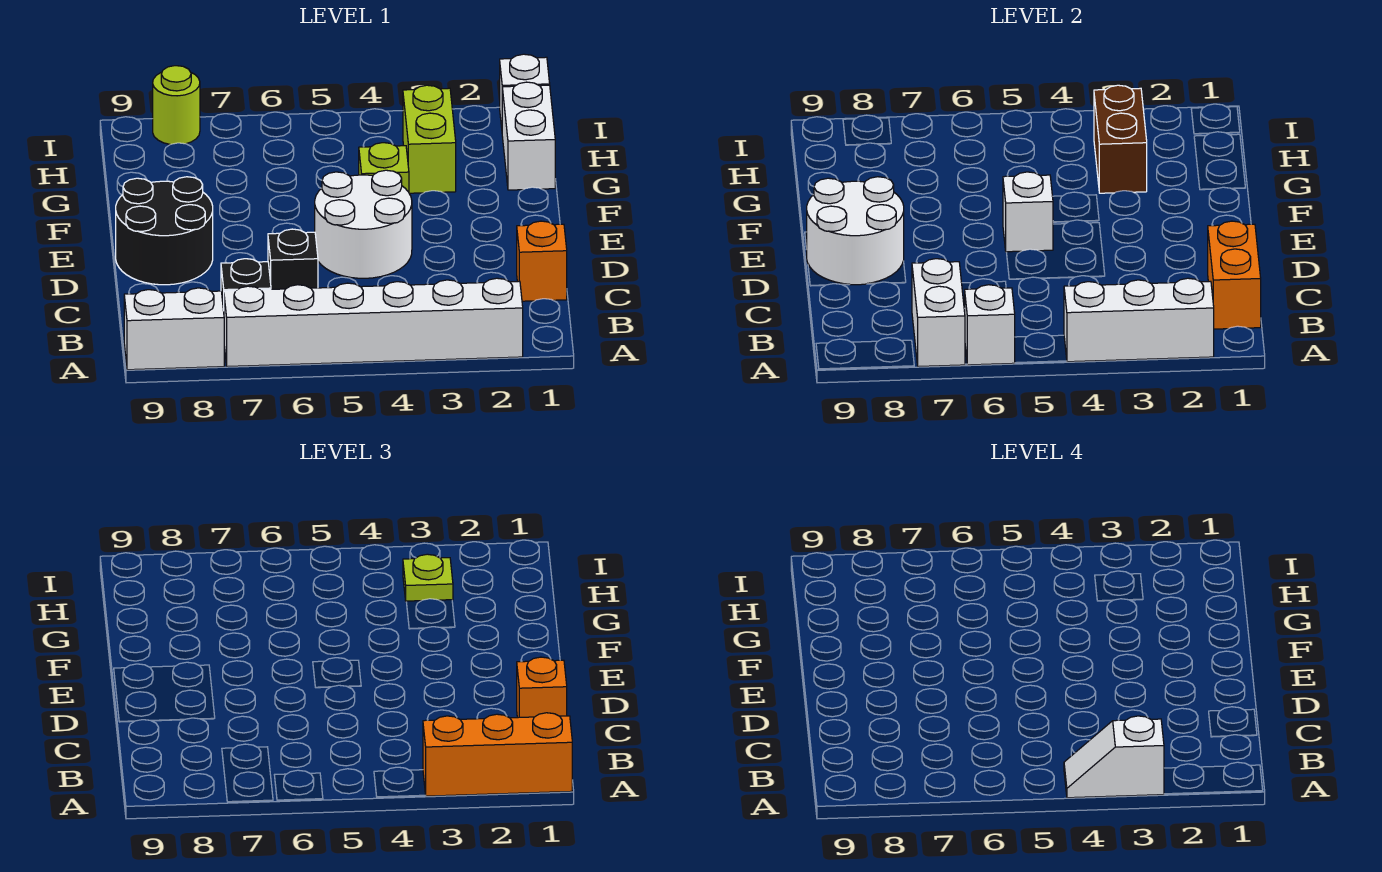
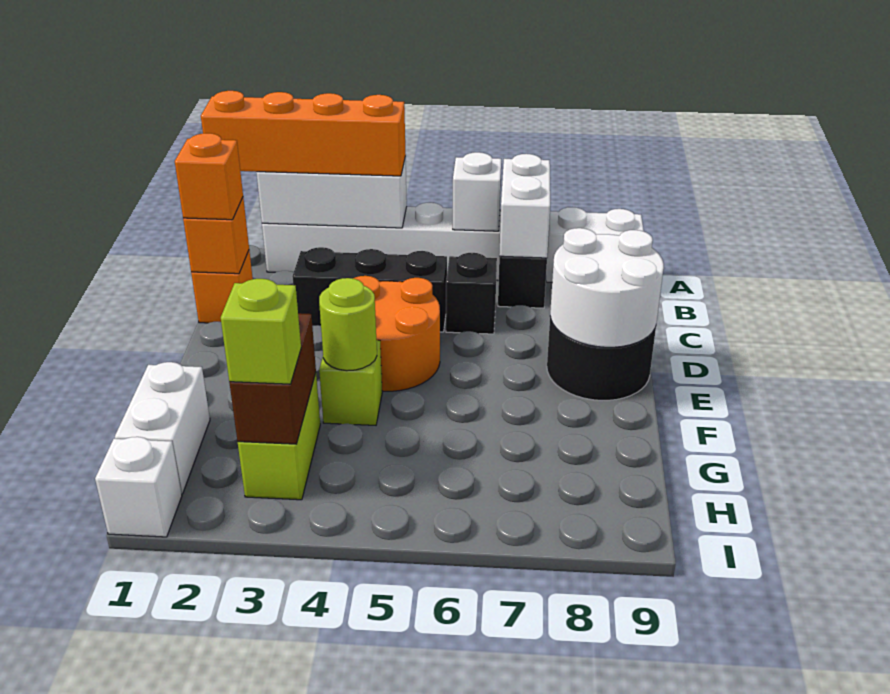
orange brick A1:A3 level 3 -> orange brick A1:A4 level 3
white slope A3:A4 level 4 top 3 -> none
orange brick B1:C1 level 2 -> orange brick C1 level 2
none -> black brick C3:C5 level 1
white round brick D4:E5 level 1 -> orange round brick D4:E5 level 1
white brick E5 level 2 -> none
lime plate H3 level 3 -> lime brick H3 level 3
lime round brick I8 level 1 -> lime round brick F4 level 2

